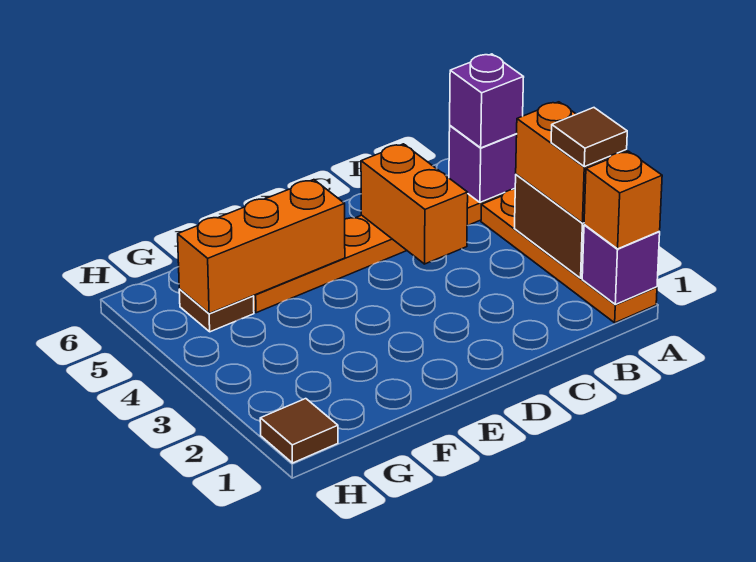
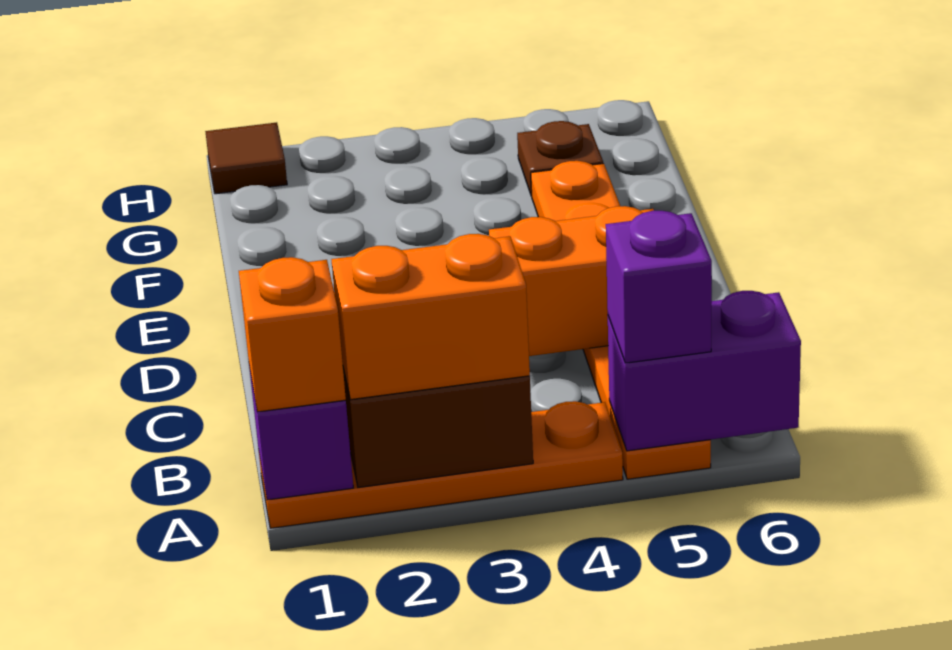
brown tile A2 level 4 -> none
purple brick A5 level 2 -> purple brick A5:A6 level 2
orange brick E5:G5 level 2 -> none

